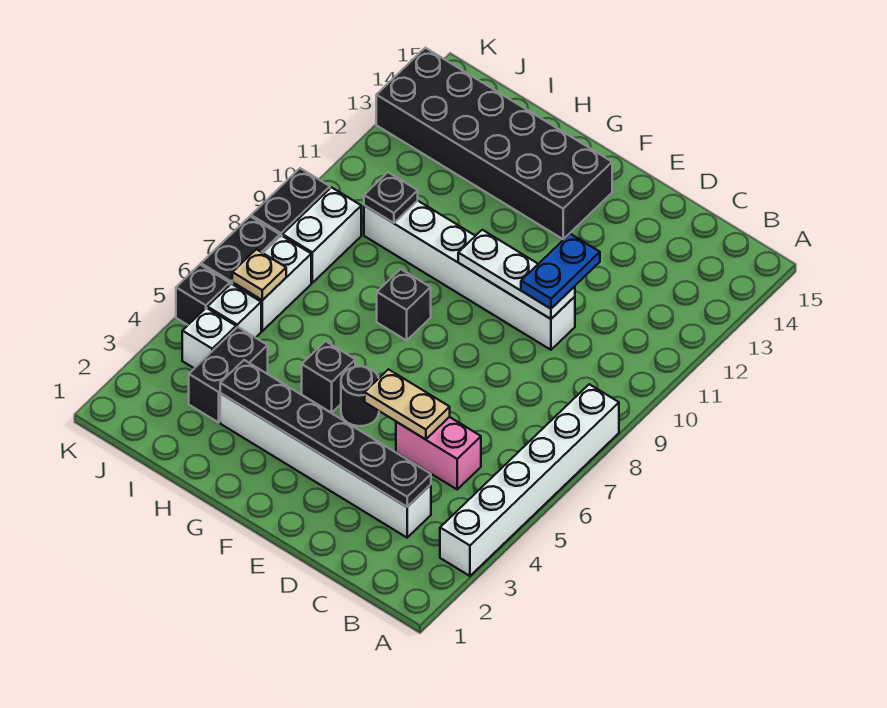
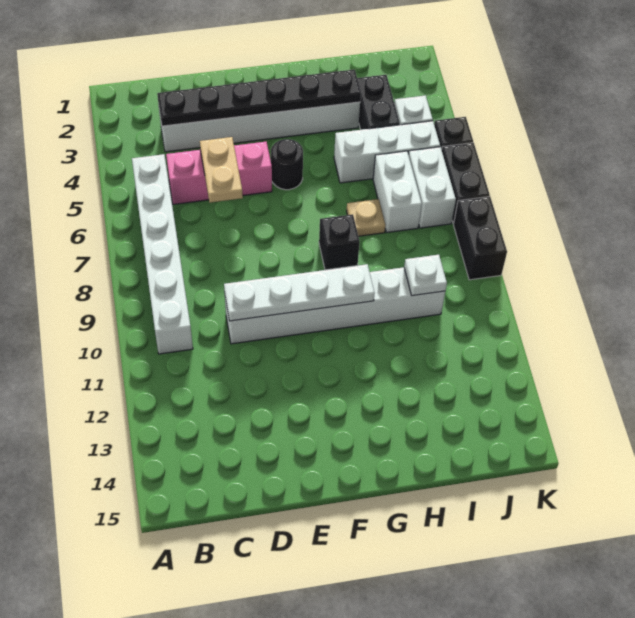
white brick A3:A8 level 1 -> white brick B5:B10 level 1
pink brick C5:D5 level 1 -> pink brick C5:E5 level 1
tan plate D5:E5 level 2 -> tan plate D5:D6 level 2
white plate D10:F10 level 2 -> white plate D10:G10 level 2
blue plate D10:D11 level 3 -> none
black brick F13:K14 level 1 -> none
black brick G5 level 1 -> none
black plate I10 level 2 -> white plate I10 level 2
white brick J5 level 1 -> white brick H5:J5 level 1
tan plate J6 level 2 -> tan plate H7 level 1
white brick J8:J9 level 1 -> white brick I6:I7 level 1

